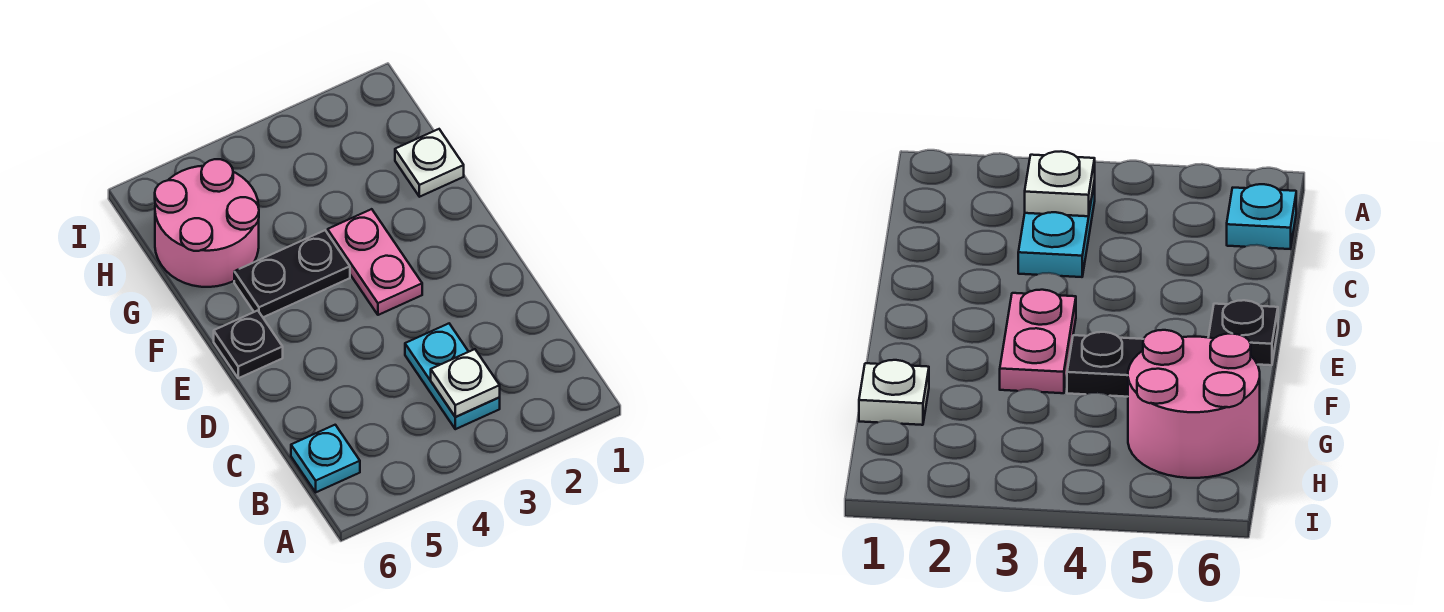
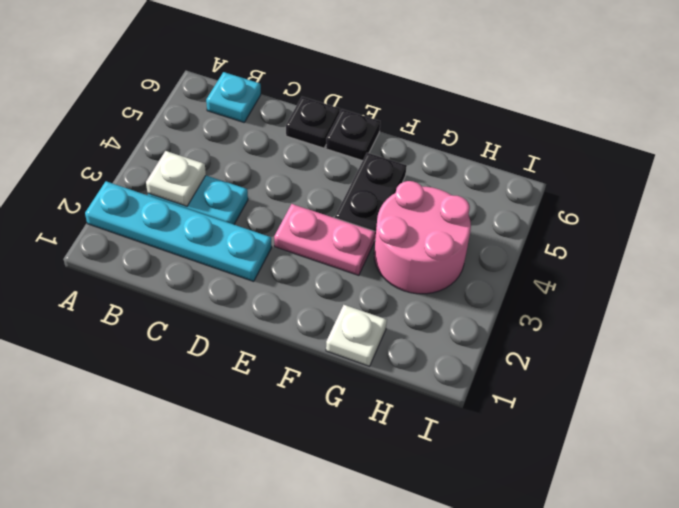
none -> cyan plate A2:D2 level 1
none -> black plate D6 level 1
pink round brick G5:H6 level 1 -> pink round brick G3:H4 level 1

